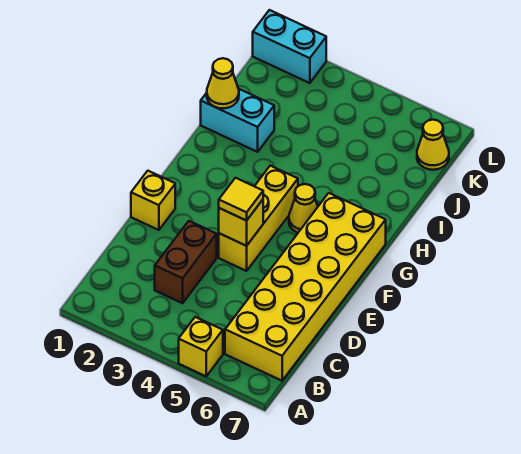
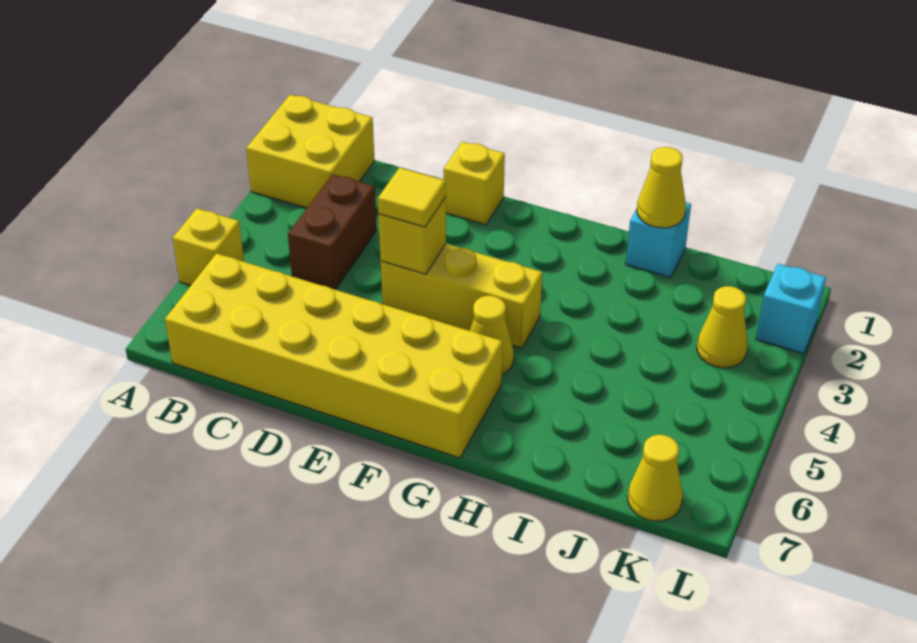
none -> yellow brick A1:B2 level 1
brown brick C3:D3 level 1 -> brown brick C3:C4 level 1
cyan brick I1:I2 level 1 -> cyan brick I1 level 1
none -> yellow cone K3 level 1
cyan brick L1:L2 level 1 -> cyan brick L2 level 1

